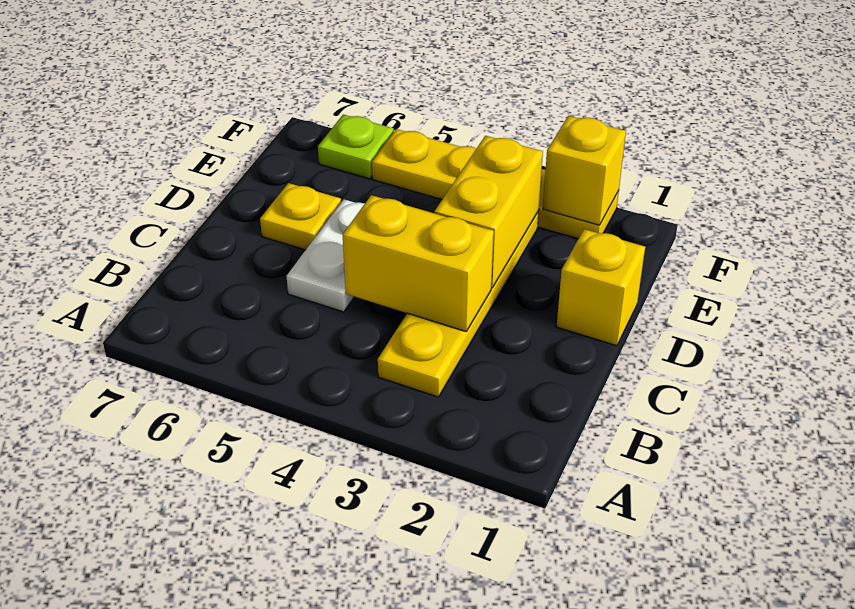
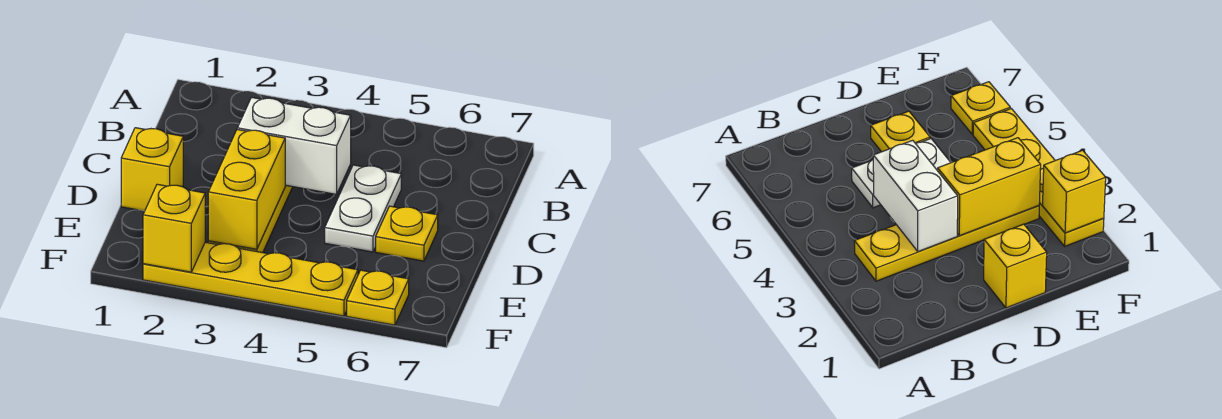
yellow brick C3:C4 level 2 -> white brick C3:C4 level 2
lime plate F6 level 1 -> yellow plate F6 level 1

